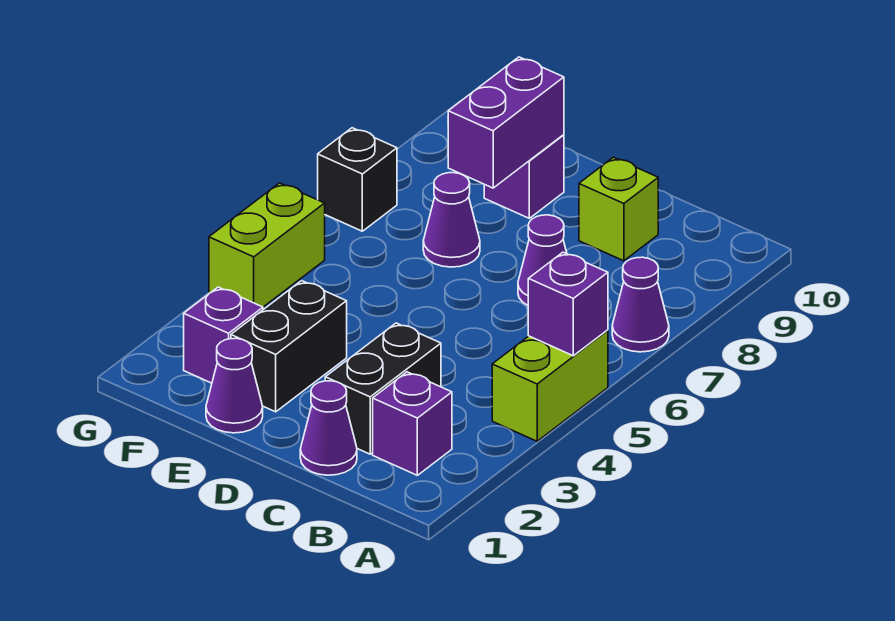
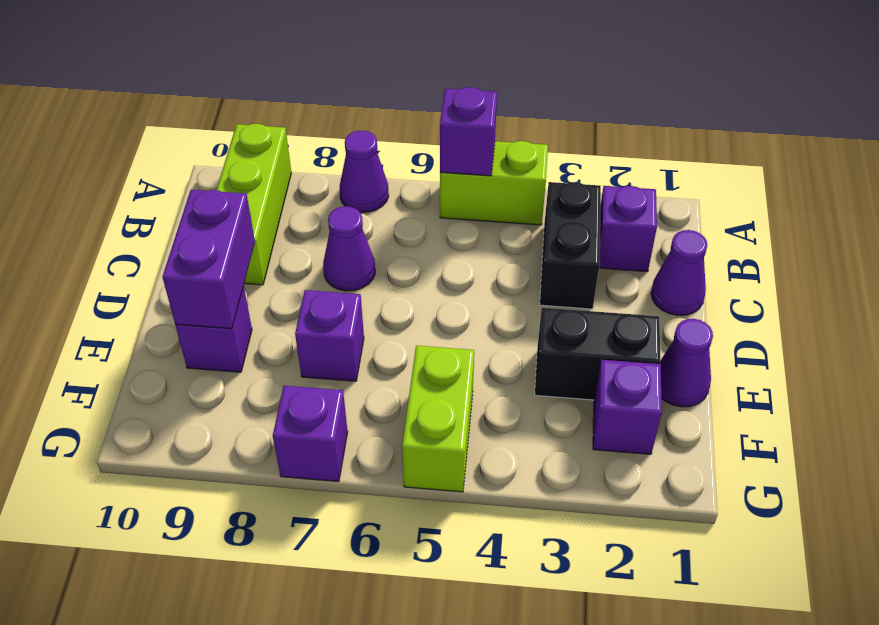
black brick C2:C3 level 1 -> black brick B3:C3 level 1
lime brick C9 level 1 -> lime brick A9:C9 level 1
purple cone E7 level 1 -> purple brick E7 level 1
purple brick E8:E9 level 2 -> purple brick D9:E9 level 2
lime brick G4:G5 level 1 -> lime brick F5:G5 level 1
black brick G7 level 1 -> purple brick G7 level 1

